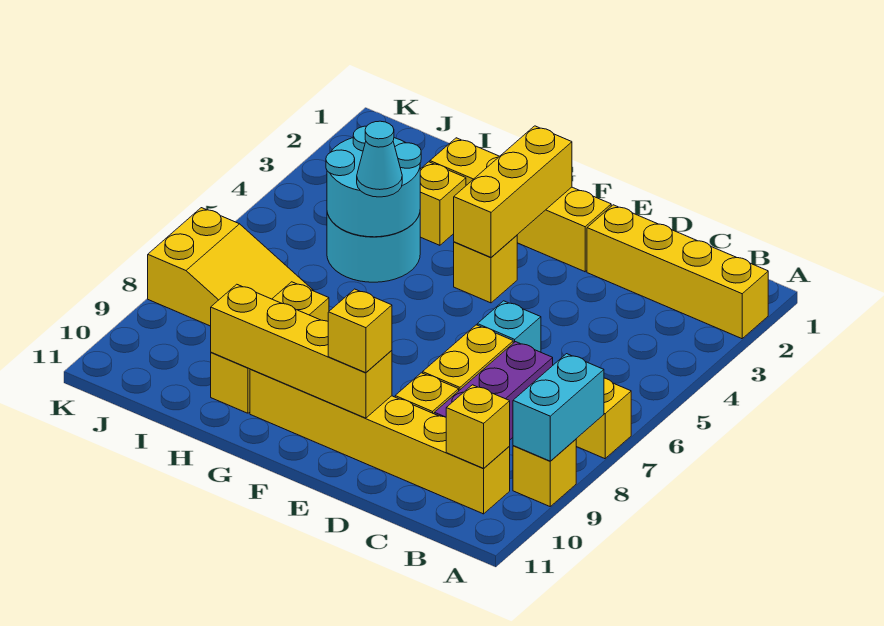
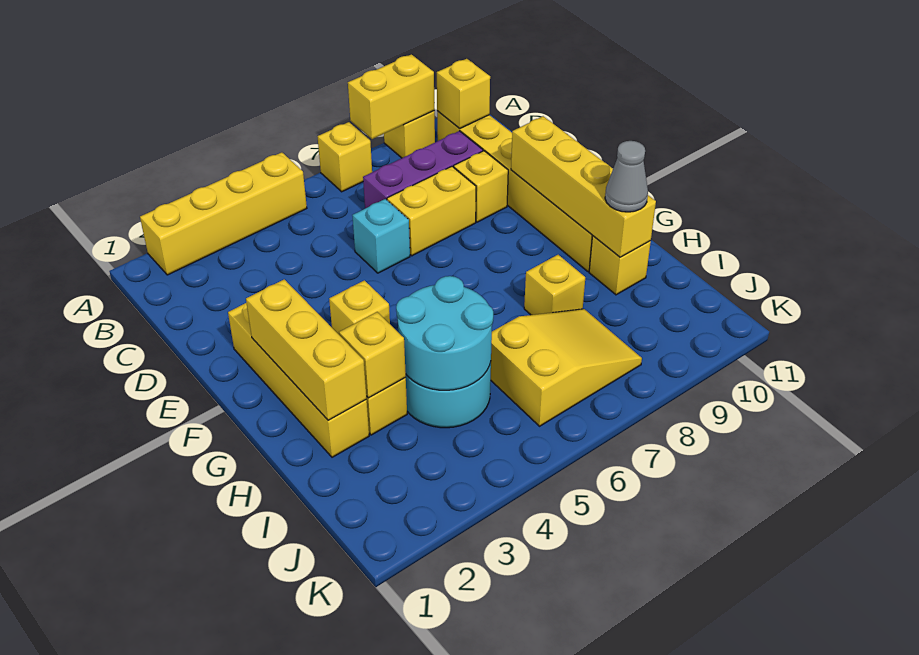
yellow brick A2:D2 level 1 -> yellow brick A2:A5 level 1
cyan brick A8:A9 level 2 -> yellow brick A8:A9 level 2
yellow brick E10 level 3 -> yellow brick H3 level 2
yellow brick F2:F4 level 2 -> yellow brick F2:H2 level 2
cyan cone H5 level 3 -> none
none -> grey cone H10 level 3
yellow slope I7:K8 level 1 top K -> yellow slope I6:J8 level 1 top 6

